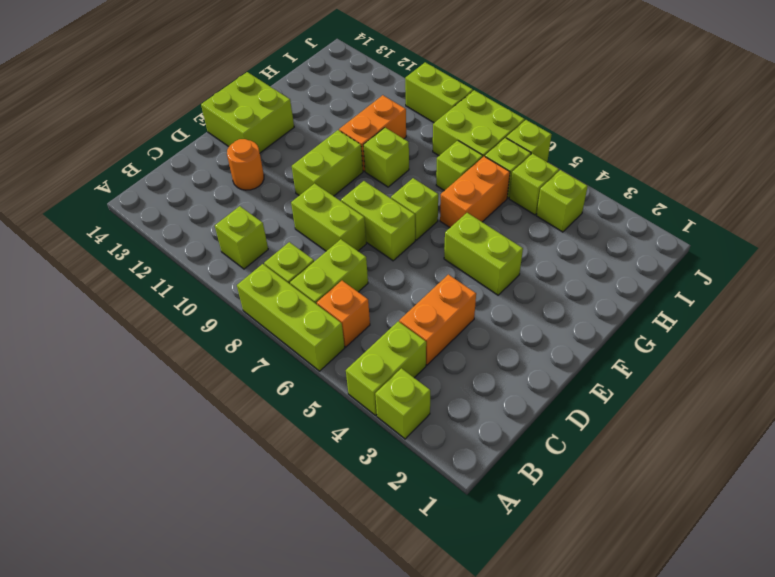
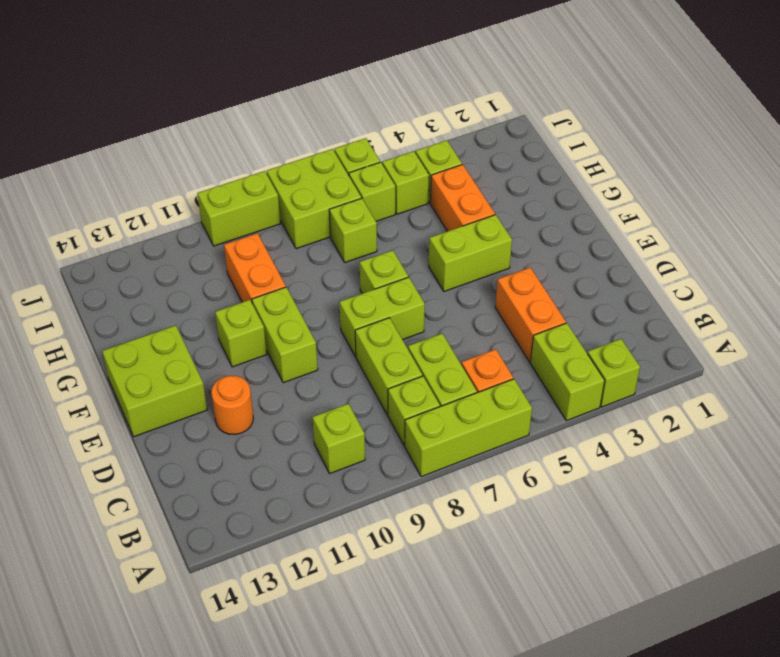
lime brick D8:D9 level 1 -> lime brick C8:D8 level 1
orange brick G6:H6 level 1 -> orange brick G4:H4 level 1
lime brick G9 level 1 -> lime brick F11 level 1

